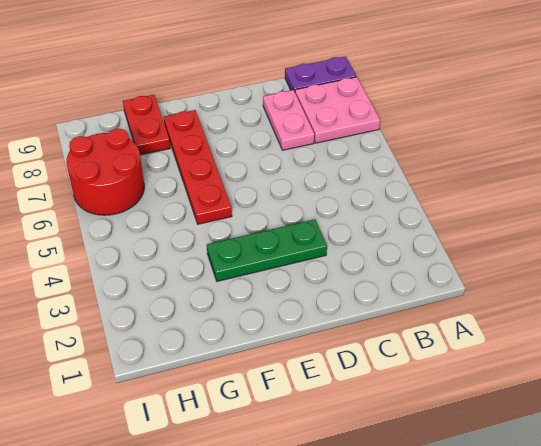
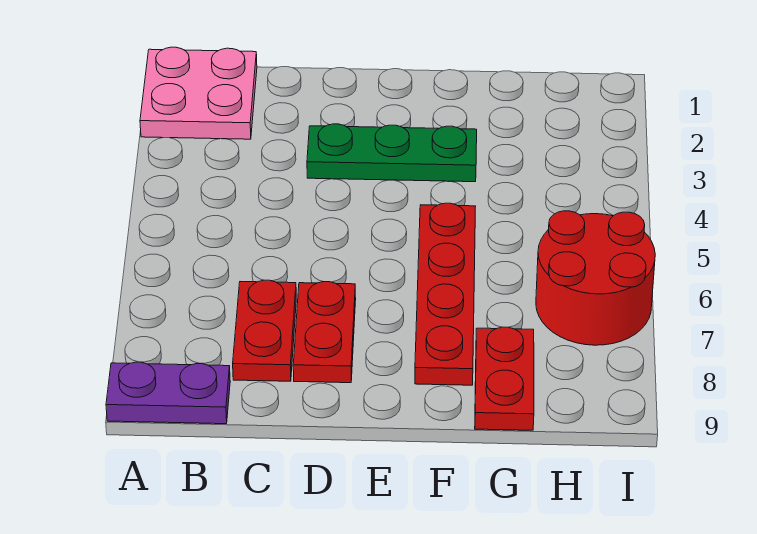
pink plate A7:B8 level 1 -> pink plate A1:B2 level 1
pink plate C7:C8 level 1 -> red plate C7:C8 level 1
none -> red plate D7:D8 level 1

